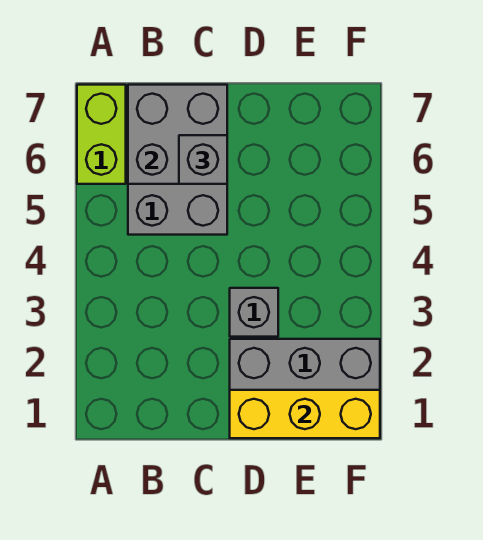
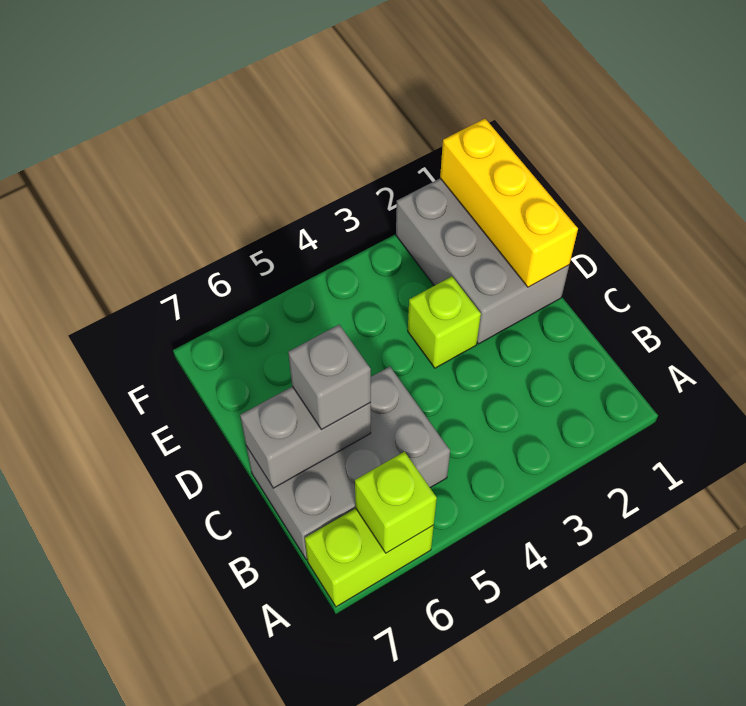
none -> lime brick A6 level 2
grey brick B6:C7 level 2 -> grey brick C6:C7 level 2
grey brick D3 level 1 -> lime brick D3 level 1

